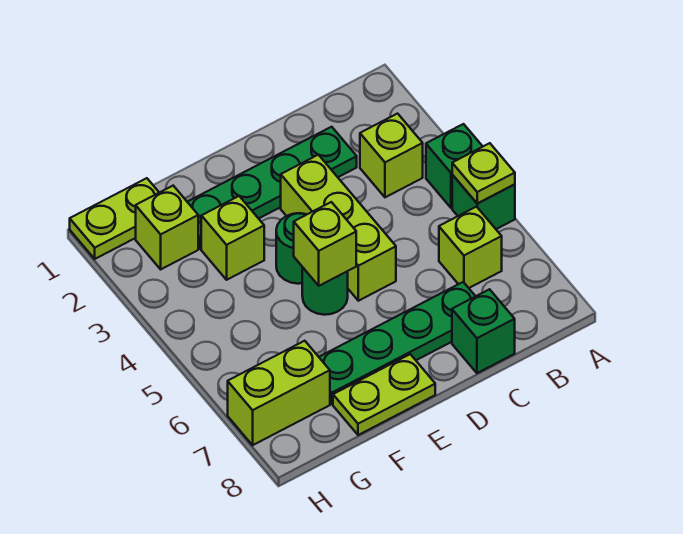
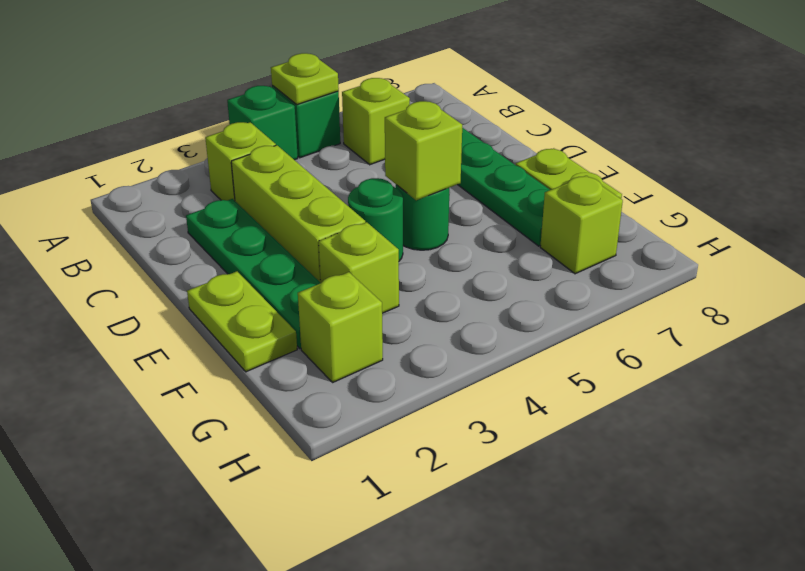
green brick C8 level 1 -> none
lime brick D3:D5 level 1 -> lime brick C3:E3 level 1
lime plate G1:H1 level 1 -> lime plate E1:F1 level 1
lime brick G7:H7 level 1 -> lime brick G7 level 1

